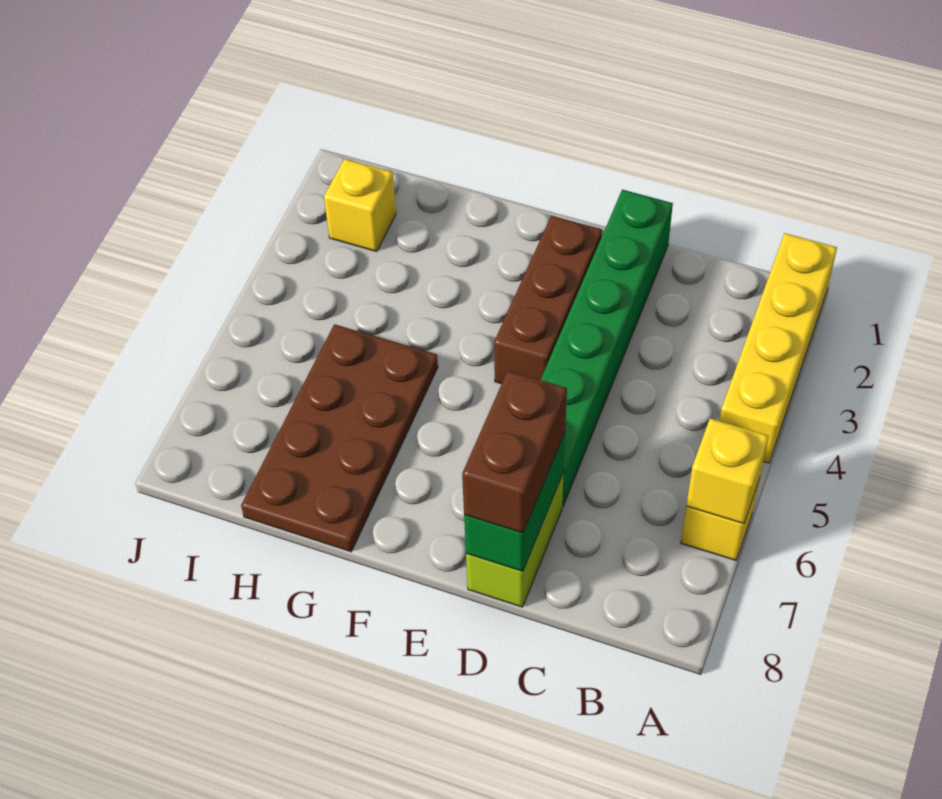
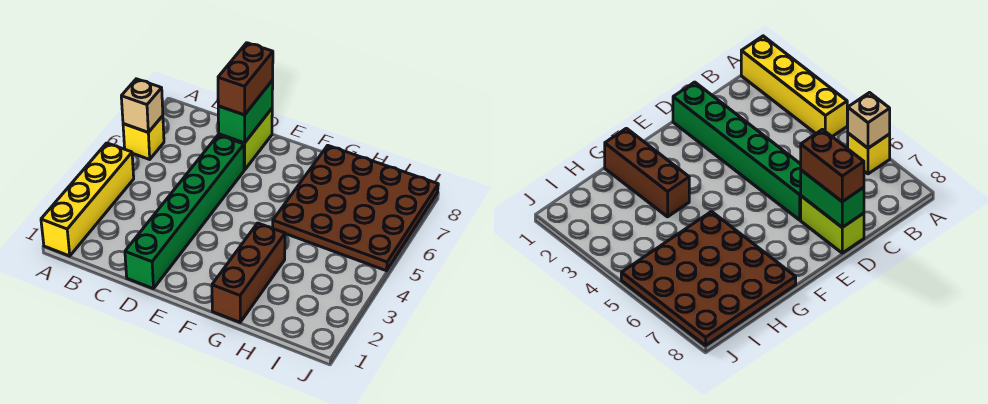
yellow brick A6 level 2 -> tan brick A6 level 2
brown brick E2:E4 level 1 -> brown brick G1:G3 level 1
brown plate G5:H8 level 1 -> brown plate G5:J8 level 1
yellow brick I2 level 1 -> none

